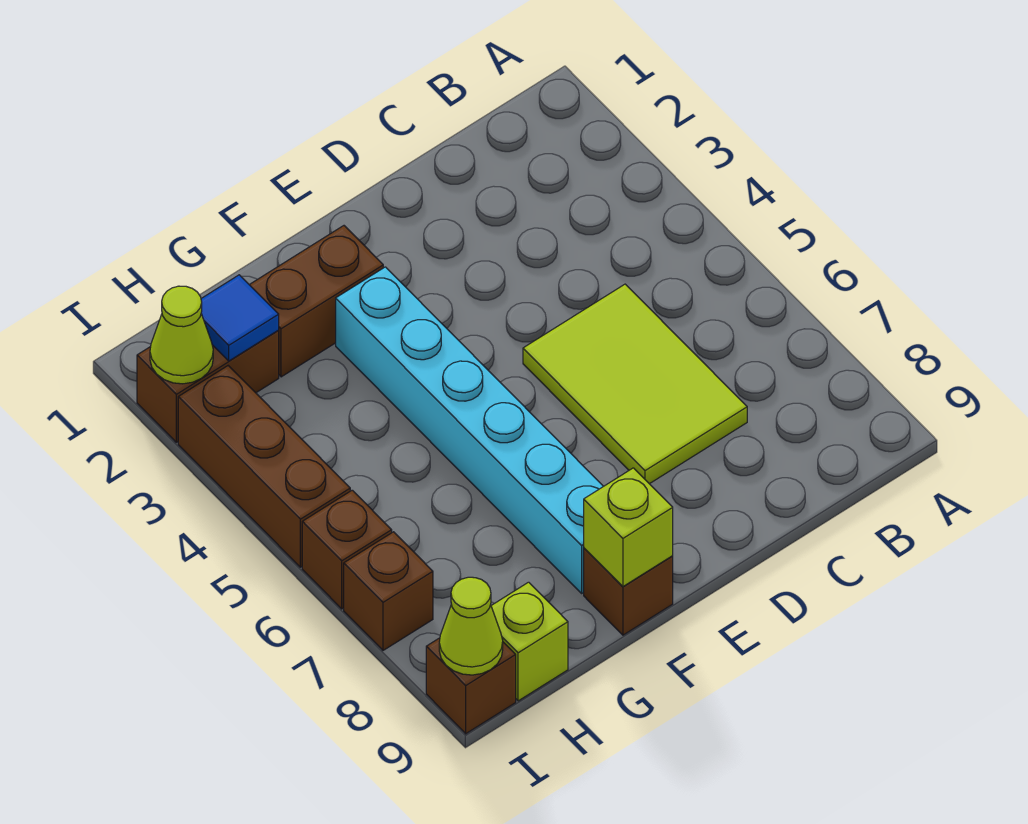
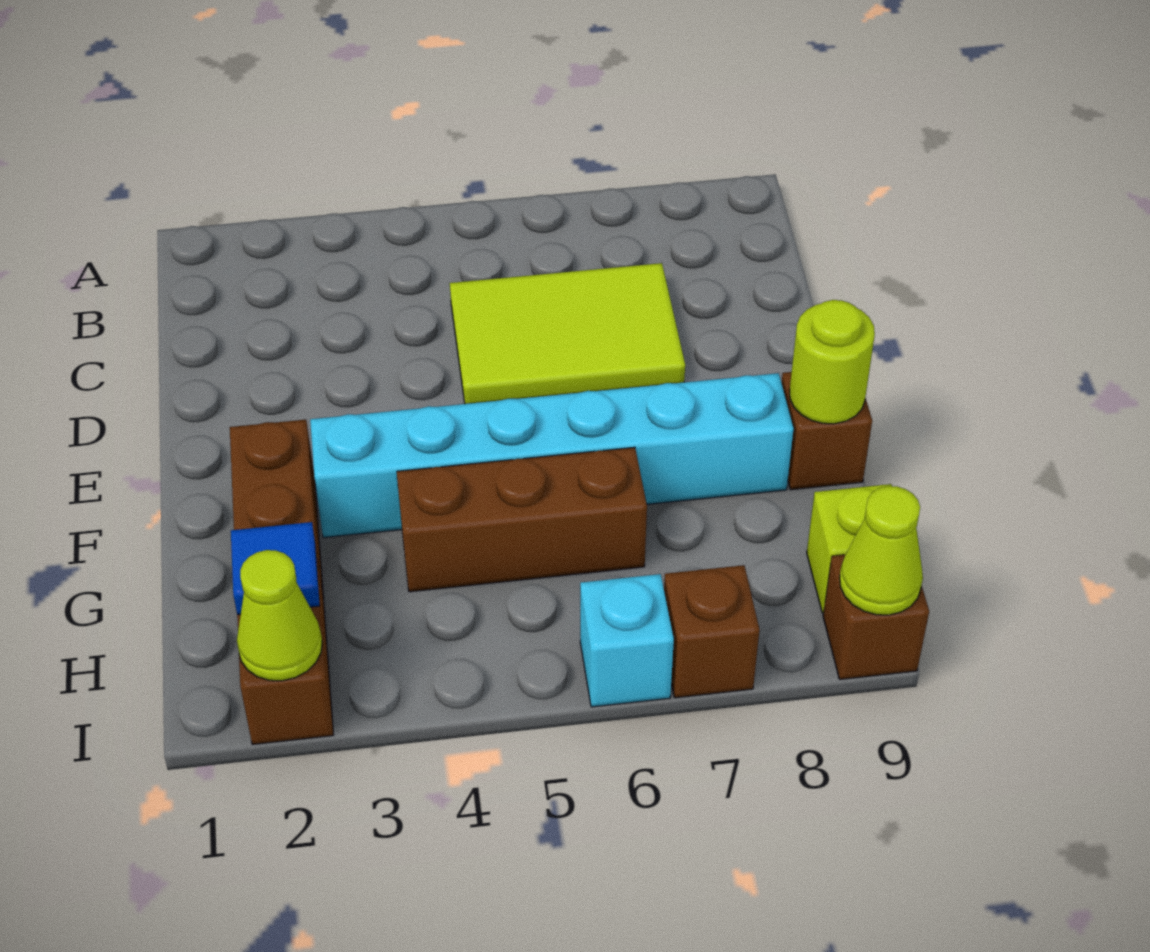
lime brick F9 level 2 -> lime round brick F9 level 2
brown brick I3:I5 level 1 -> brown brick G4:G6 level 1
brown brick I6 level 1 -> cyan brick I6 level 1

